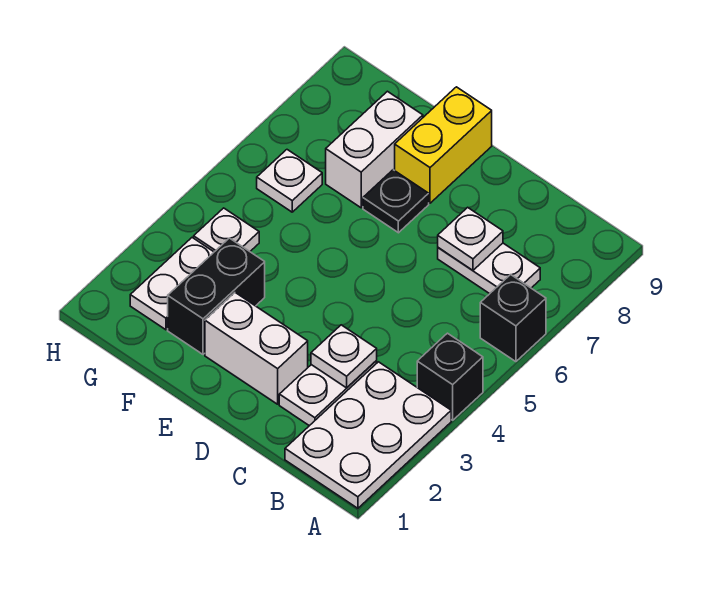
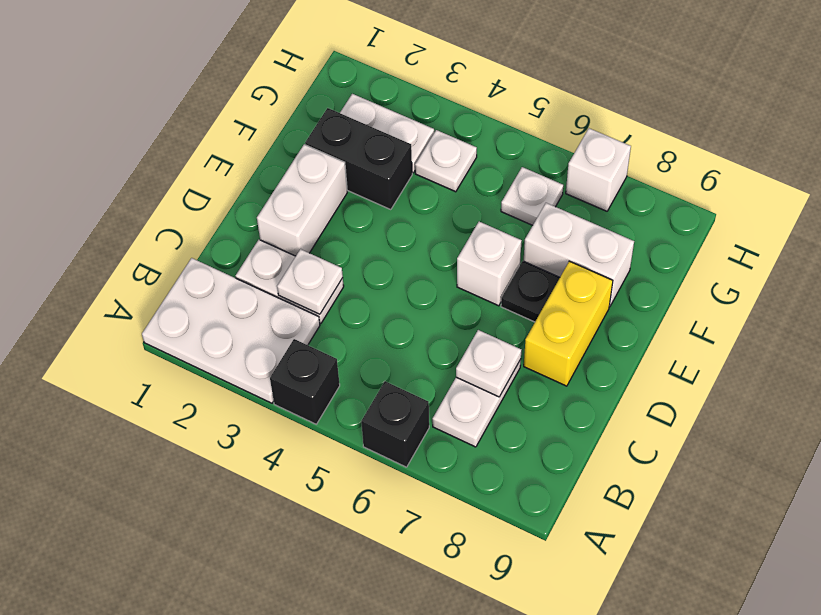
none -> white brick E6 level 1
yellow brick E8:E9 level 1 -> yellow brick D8:E8 level 1
none -> white brick H7 level 1

